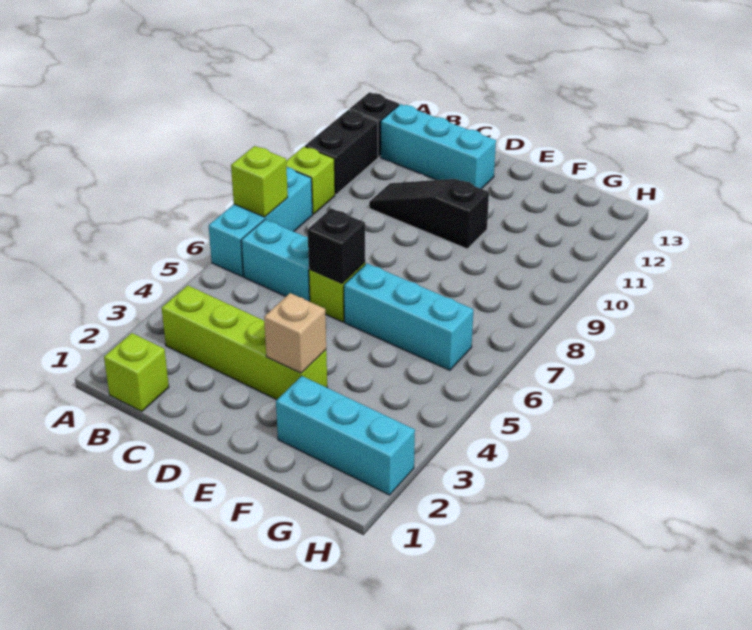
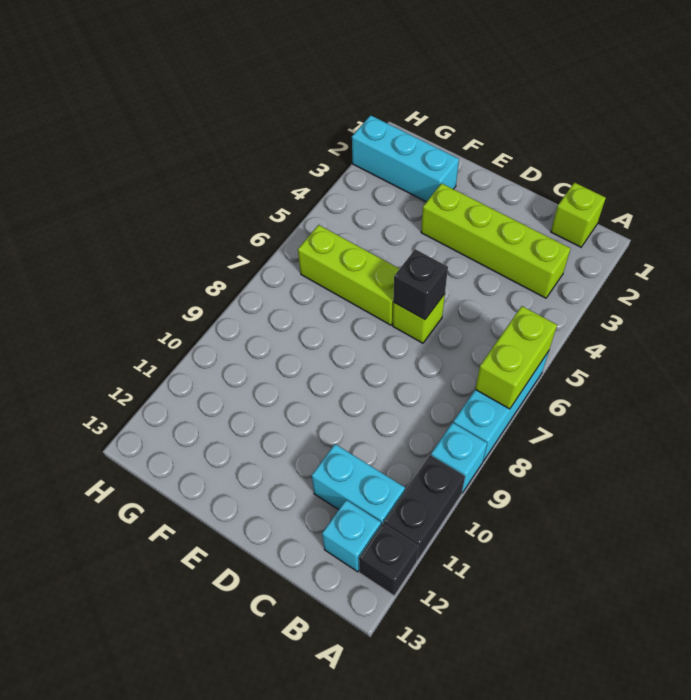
lime brick A7 level 2 -> lime brick A6:A7 level 2
lime brick A9 level 1 -> cyan brick A9 level 1
cyan brick B6:C6 level 1 -> cyan brick B11:C11 level 1
cyan brick B12:D12 level 1 -> cyan brick B12 level 1
black slope C10:E10 level 1 top E -> none
tan brick E3 level 2 -> none
cyan brick E6:G6 level 1 -> lime brick E6:G6 level 1

